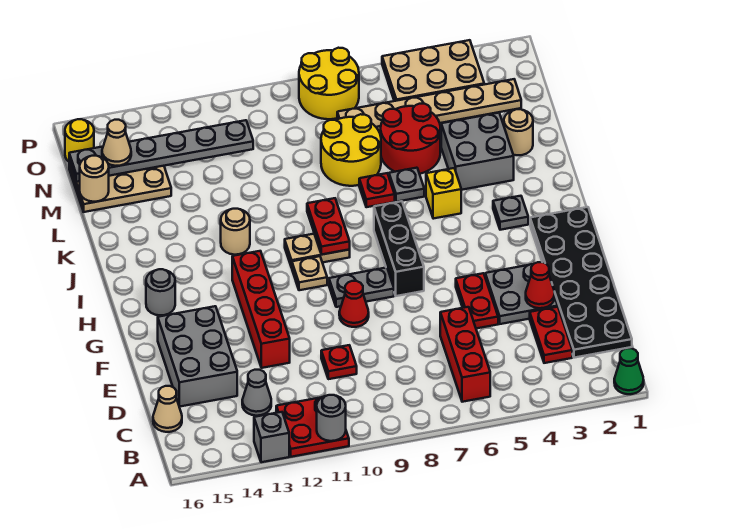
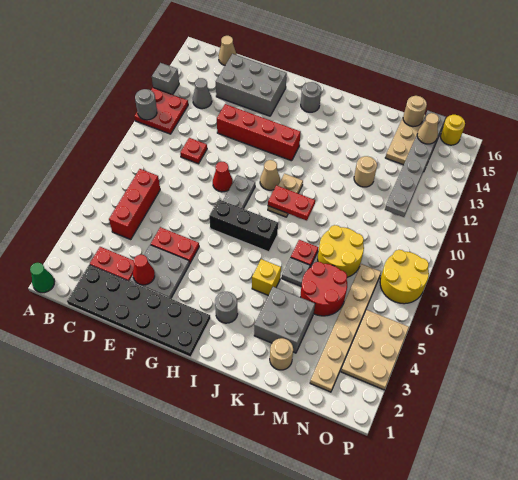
red brick B6:D6 level 1 -> red brick C5:C7 level 1
tan plate H10 level 1 -> tan cone H10 level 1
grey plate I3 level 1 -> grey round brick I3 level 1
tan round brick J12 level 1 -> tan round brick L12 level 1

